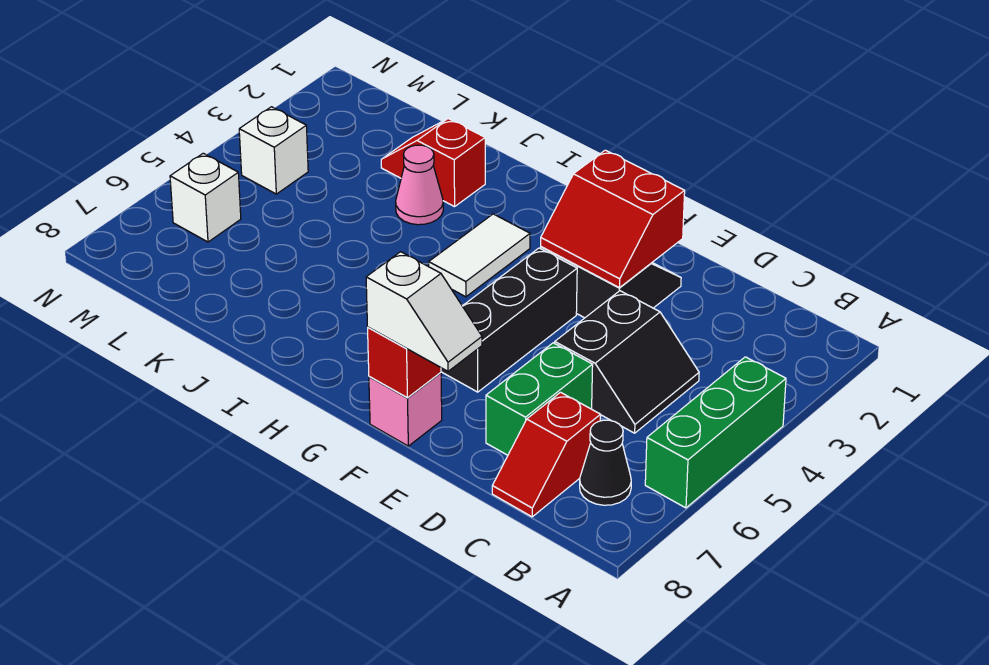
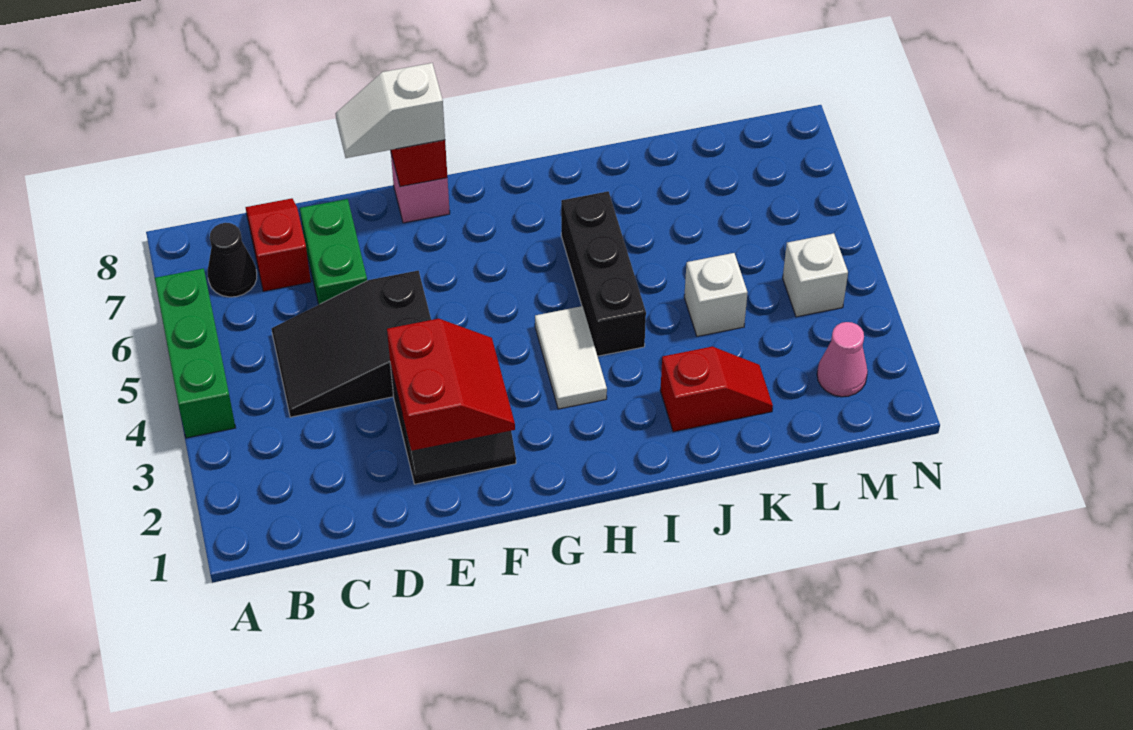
black slope C4:D5 level 1 top D -> black slope C4:E5 level 1 top E
red slope E2:F3 level 2 top 2 -> red slope E2:F3 level 2 top E
black brick F4:F6 level 1 -> black brick I4:I6 level 1
pink cone J3 level 1 -> pink cone M2 level 1
white brick M6 level 1 -> white brick K4 level 1

